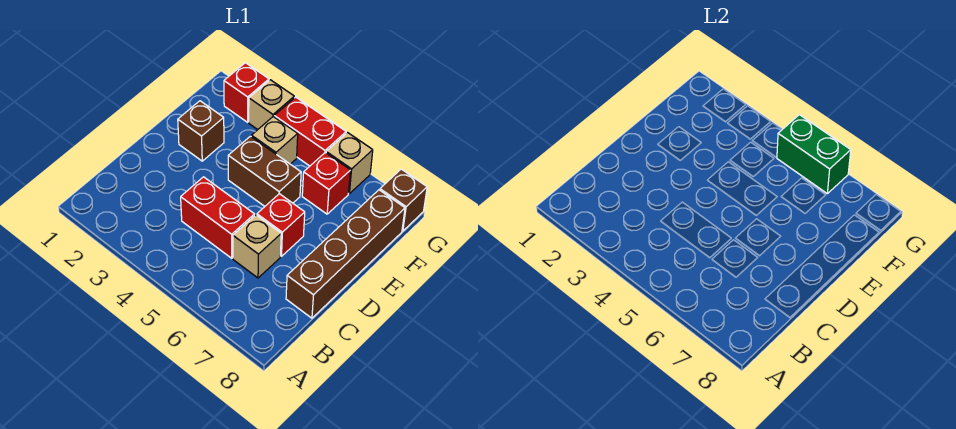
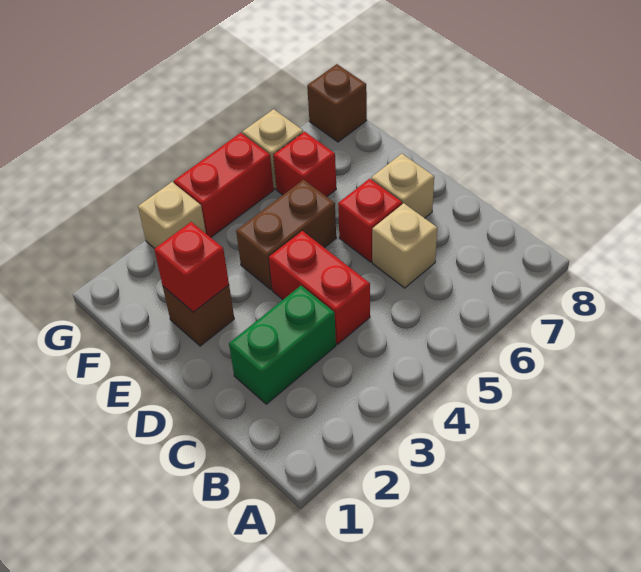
red brick C4:C5 level 1 -> red brick C4:D4 level 1
brown brick C8:F8 level 1 -> none
tan brick F4 level 1 -> tan brick D7 level 1
red brick G2 level 1 -> red brick E2 level 2
green brick G5:G6 level 2 -> green brick C2:C3 level 1

